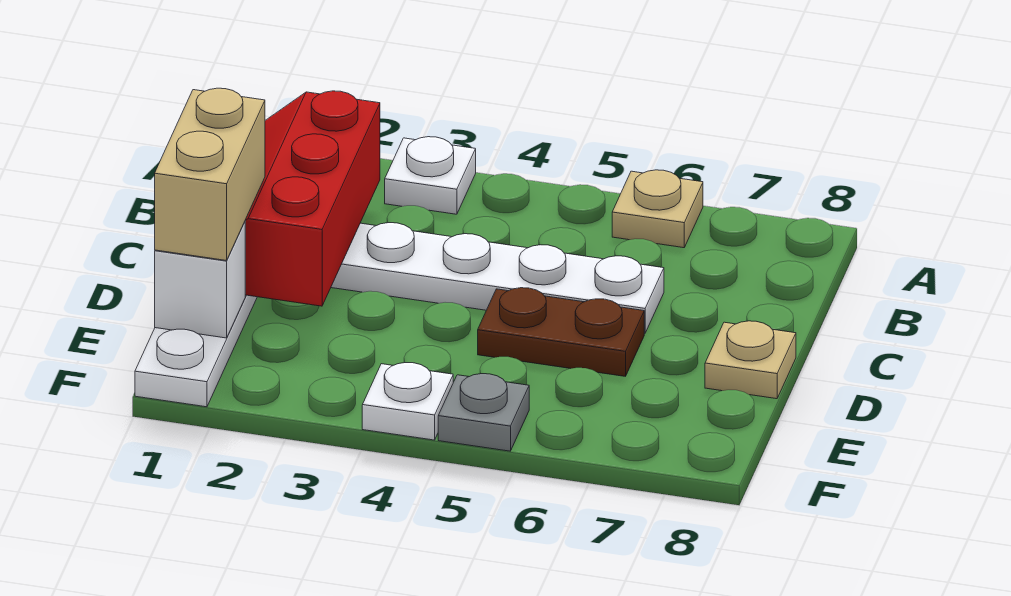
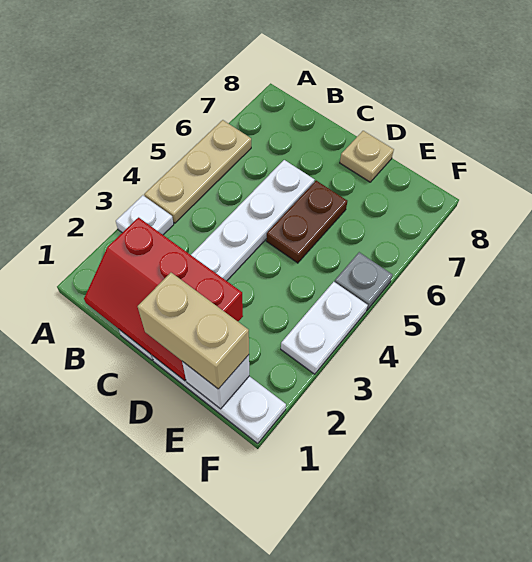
tan plate A6 level 1 -> tan plate A4:A6 level 1
white plate F4 level 1 -> white plate F3:F4 level 1

